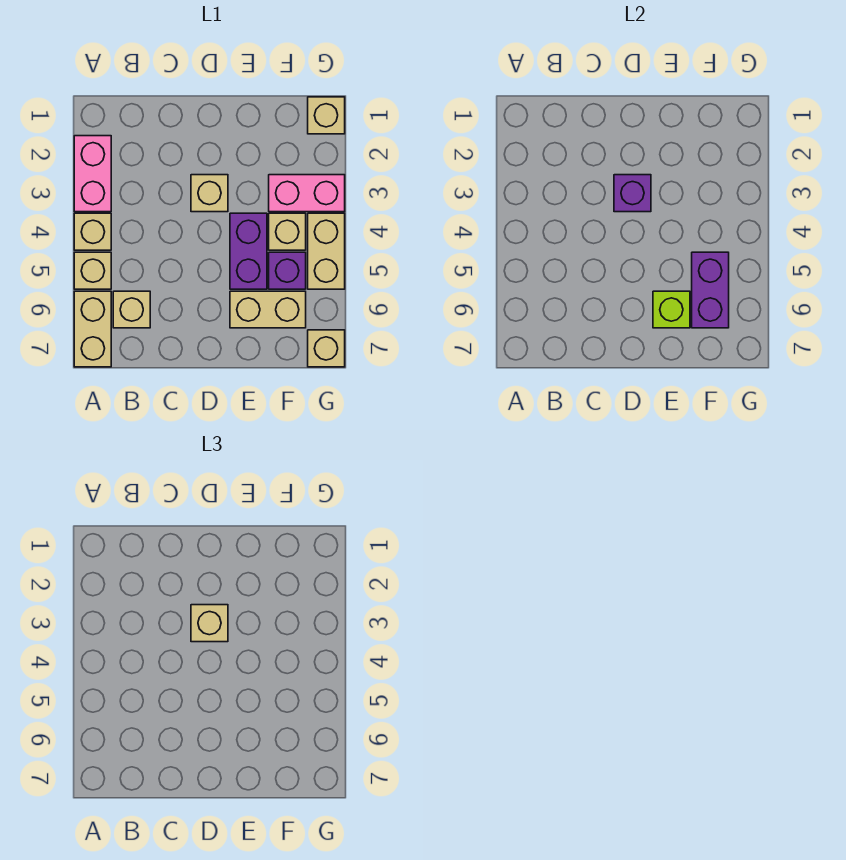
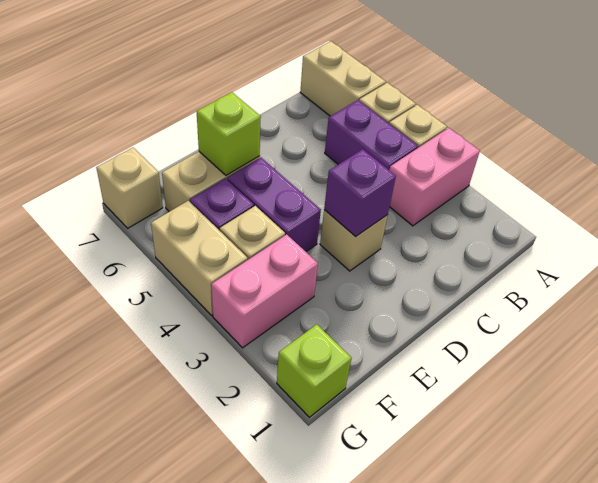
pink brick A2:A3 level 1 -> pink brick A3:B3 level 1
tan brick B6 level 1 -> none
tan brick D3 level 3 -> none
purple brick F5:F6 level 2 -> purple brick B4:B5 level 1
tan brick G1 level 1 -> lime brick G1 level 1

